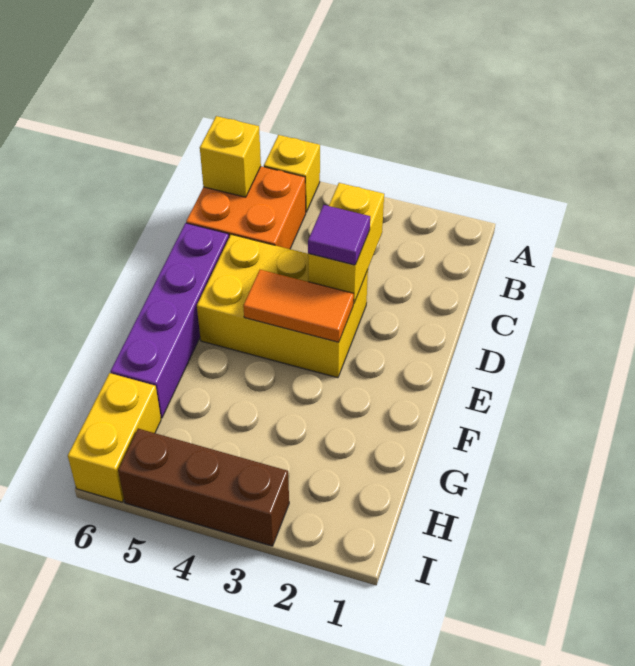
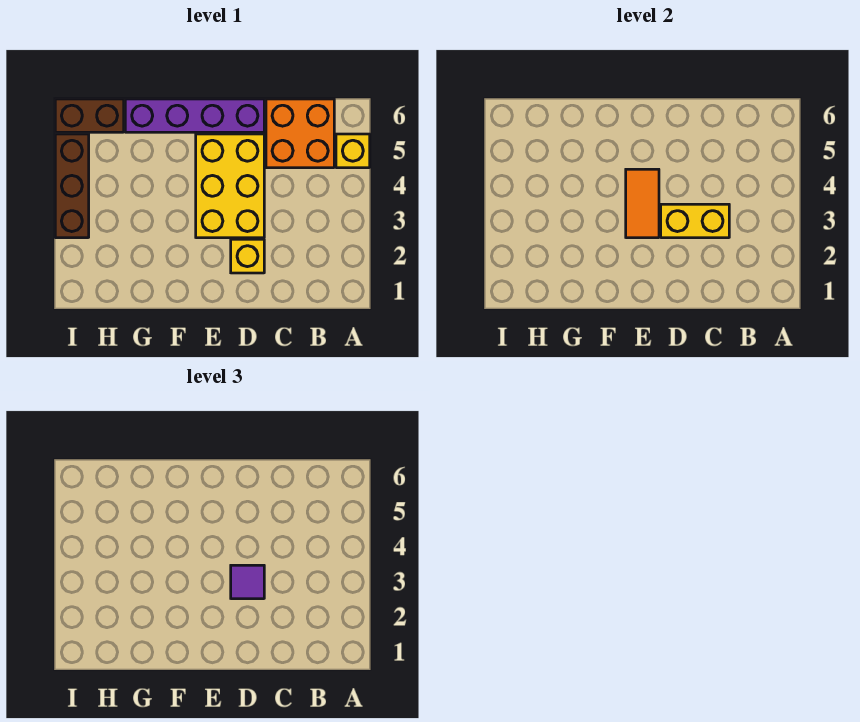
yellow brick B6 level 2 -> yellow brick D2 level 1
yellow brick H6:I6 level 1 -> brown brick H6:I6 level 1

